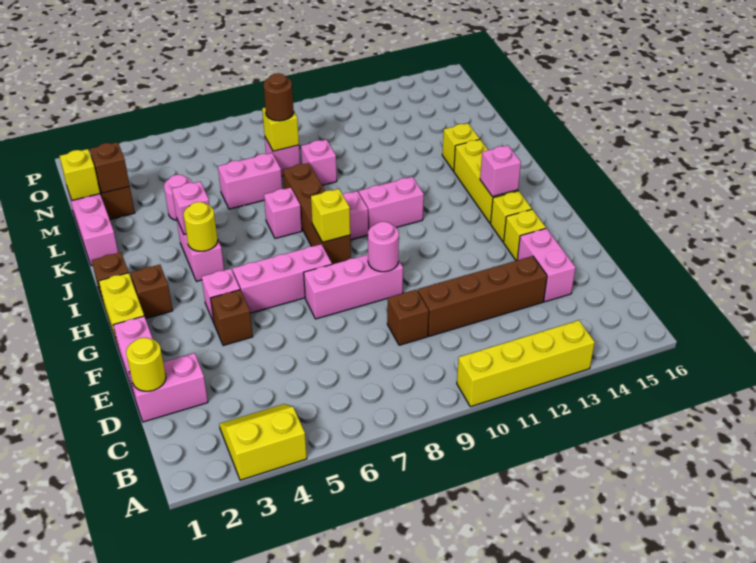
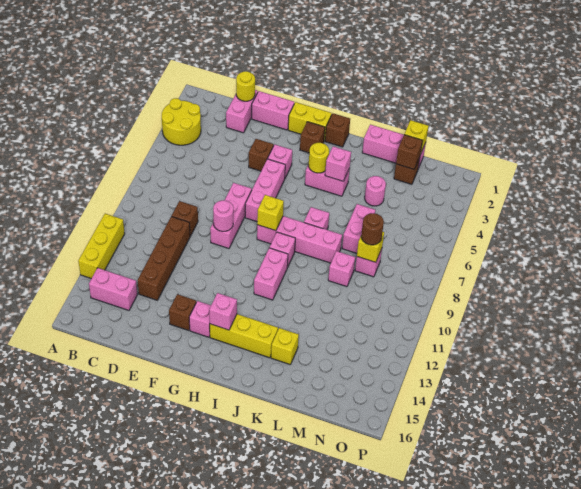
yellow slope A3:B4 level 1 top A -> yellow round brick A3:B4 level 1
yellow brick A10:A13 level 1 -> yellow brick A11:A13 level 1
pink brick D14:E14 level 1 -> pink brick B14:C14 level 1
yellow brick F14 level 1 -> brown brick F14 level 1
yellow brick G14 level 1 -> pink brick G14 level 1
brown brick H8:K8 level 1 -> pink brick H8:K8 level 1

